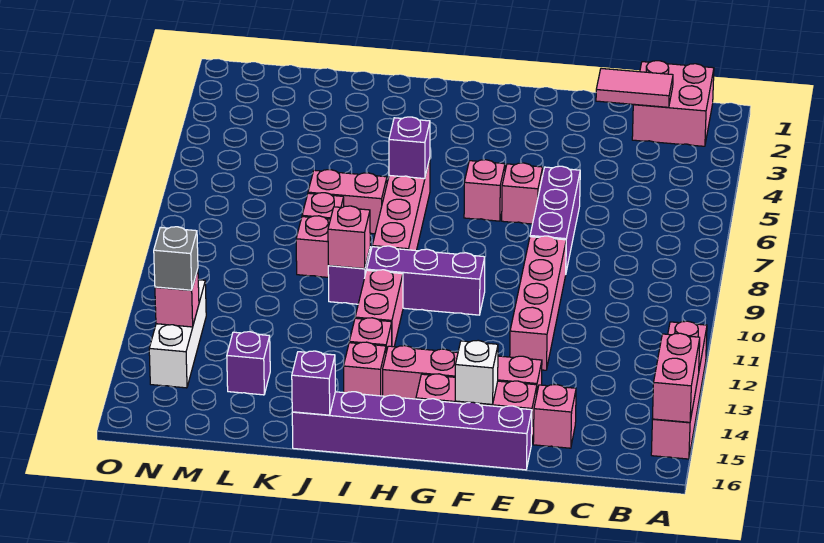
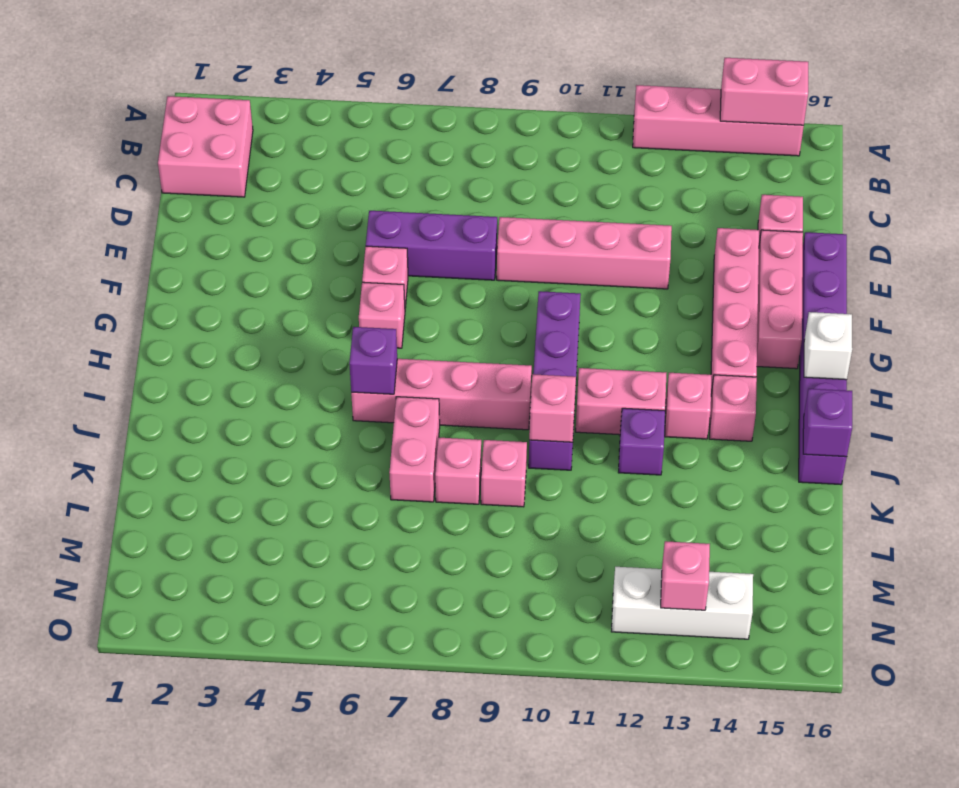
pink tile C2:D2 level 2 -> none
white brick F15 level 2 -> white brick H16 level 2
purple brick L14 level 1 -> purple brick J12 level 1
grey brick N13 level 3 -> none

